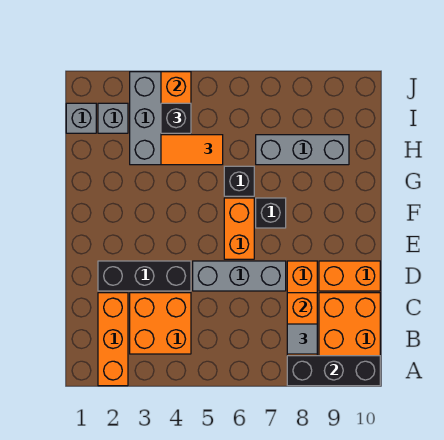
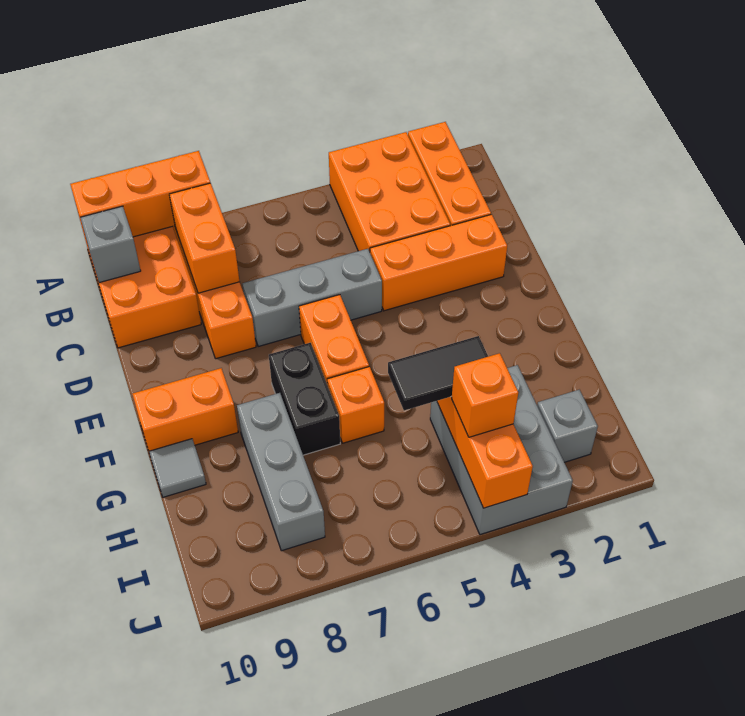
black brick A8:A10 level 2 -> orange brick A8:A10 level 2
orange brick B3:C4 level 1 -> orange brick A3:C4 level 1
grey tile B8 level 3 -> grey tile G10 level 1
black brick D2:D4 level 1 -> orange brick D2:D4 level 1
orange brick D9:D10 level 1 -> orange brick F9:F10 level 1
black brick F7 level 1 -> black brick F7:G7 level 1
black brick G6 level 1 -> orange brick G6 level 1
orange tile H4:H5 level 3 -> black tile H4:H5 level 3
grey brick H7:H9 level 1 -> grey brick G8:I8 level 1
grey brick I1 level 1 -> grey brick B10 level 2
black brick I4 level 3 -> orange brick I4 level 3

